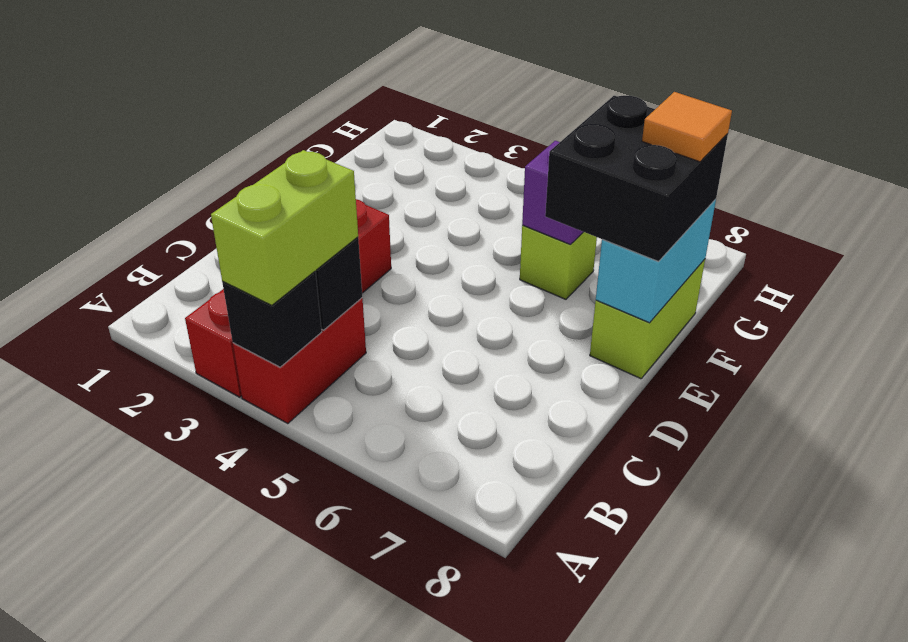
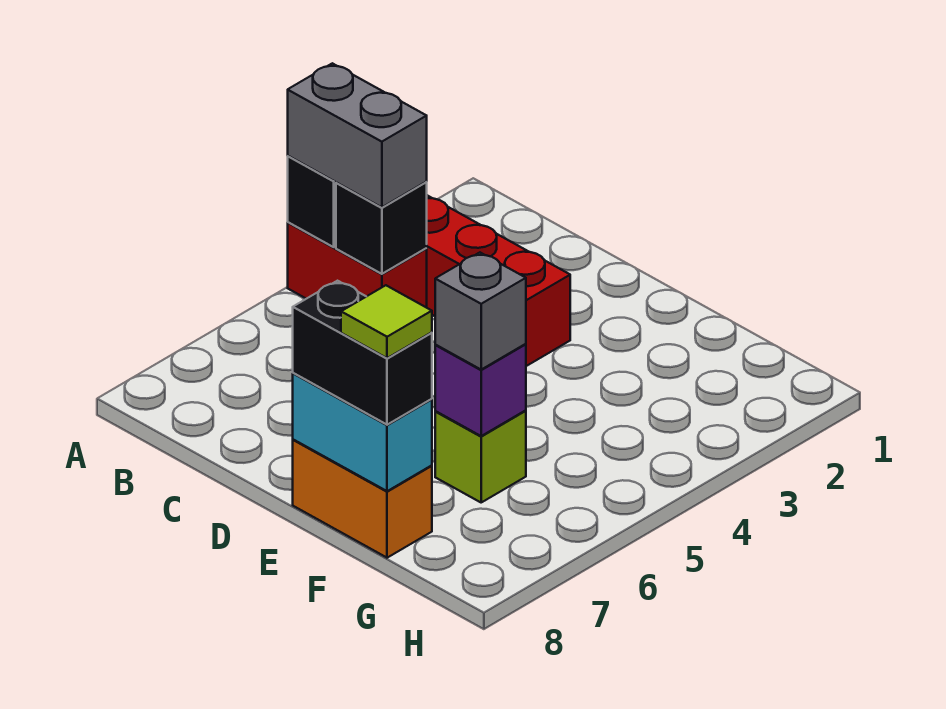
lime brick A4:B4 level 3 -> grey brick A4:B4 level 3
black brick E7:F8 level 3 -> black brick E8:F8 level 3
lime brick E8:F8 level 1 -> orange brick E8:F8 level 1
none -> grey brick F6 level 3
orange tile F8 level 4 -> lime tile F8 level 4

